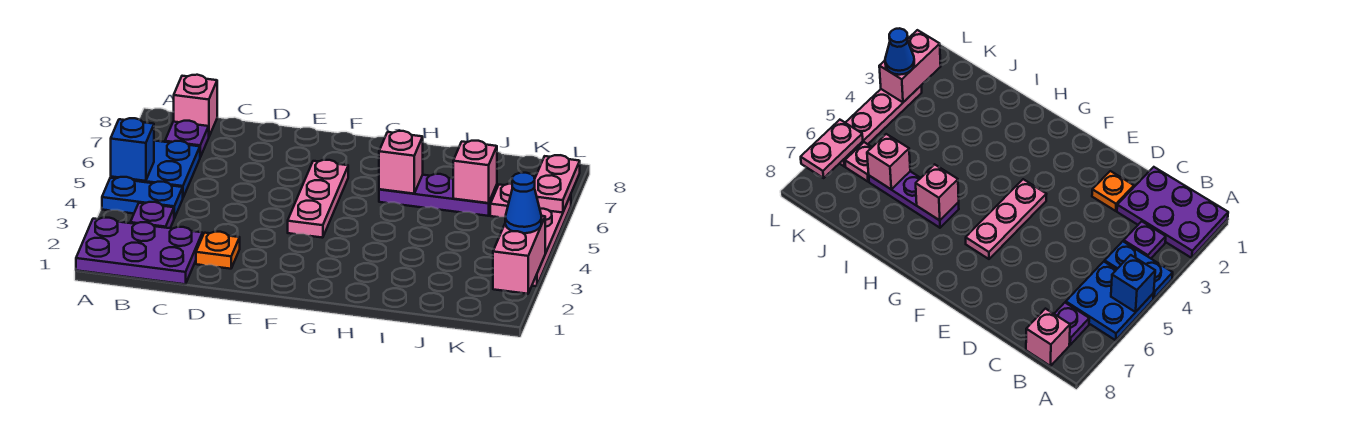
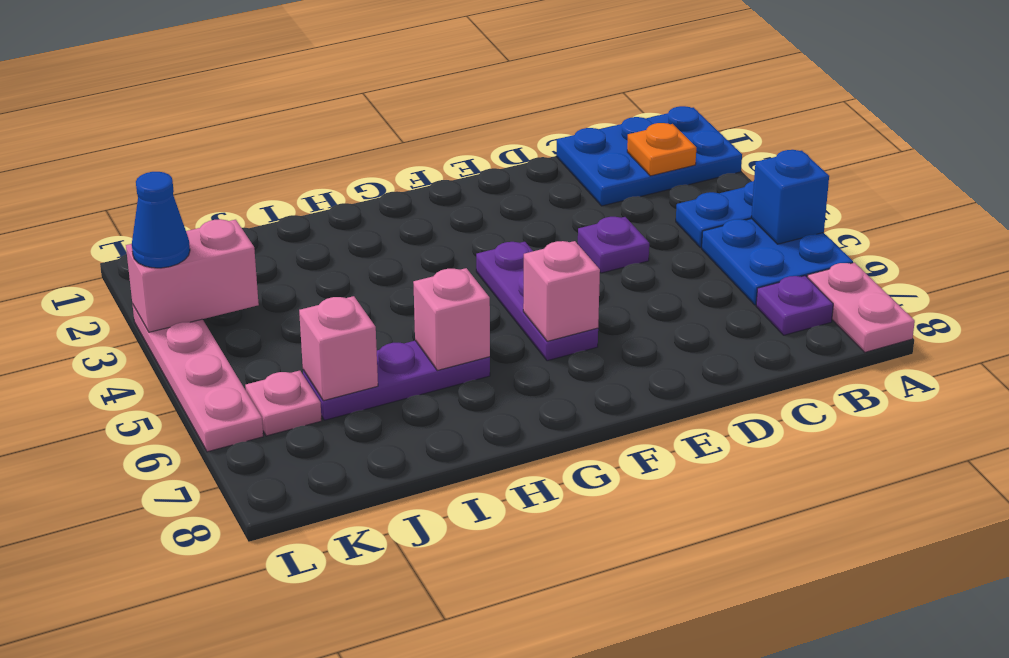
purple plate A1:C2 level 1 -> blue plate A1:C2 level 1
purple plate B3 level 1 -> purple plate D4 level 1
pink brick B8 level 1 -> pink brick F6 level 2
orange plate D2 level 1 -> orange plate B2 level 2
pink plate F4:F6 level 1 -> purple plate F4:F6 level 1
pink brick L2:L3 level 2 -> pink brick K3:L3 level 2
pink plate L6:L7 level 2 -> pink plate A7:A8 level 1

